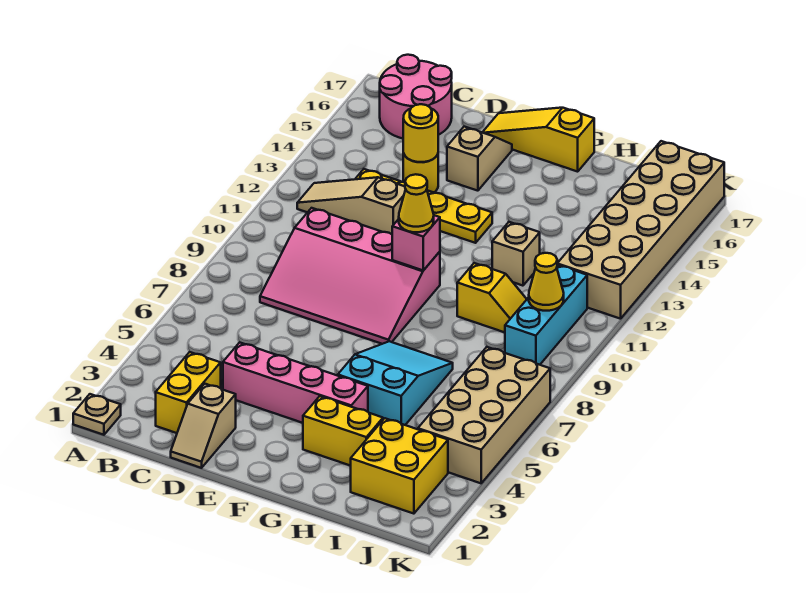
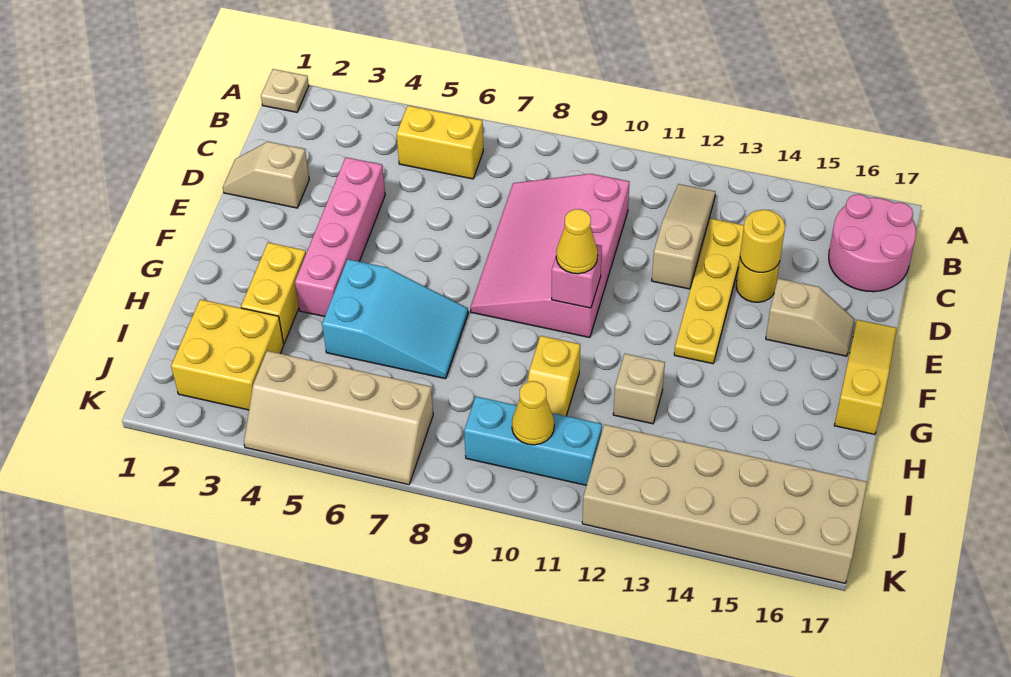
yellow brick C2:C3 level 1 -> yellow brick B5:B6 level 1
tan brick J4:K7 level 1 -> tan slope J4:K7 level 1 top J

